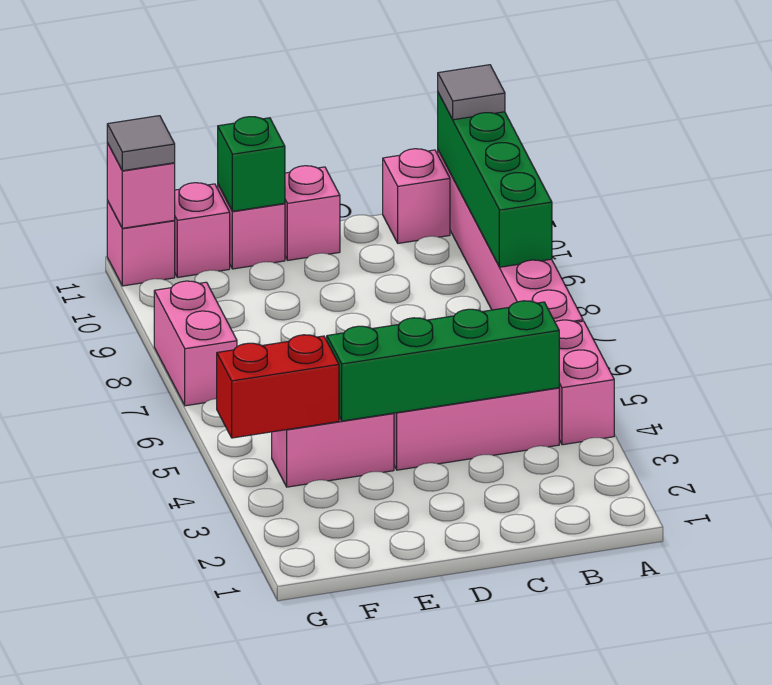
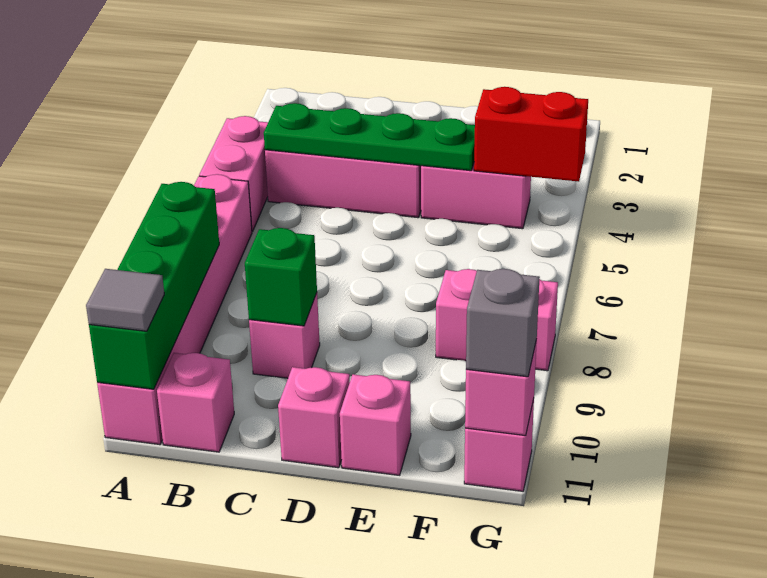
green brick B4:E4 level 2 -> green plate B4:E4 level 2
green brick E11 level 2 -> green brick C9 level 2
pink brick F11 level 1 -> pink brick C9 level 1
pink brick G7:G8 level 1 -> pink brick F8:G8 level 1
grey tile G11 level 3 -> grey brick G11 level 3

